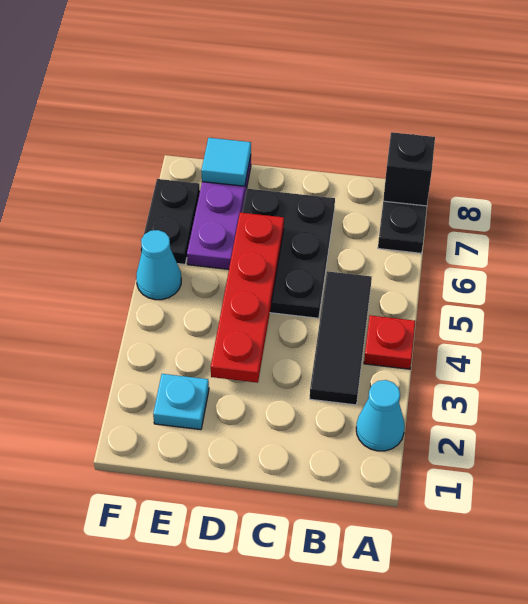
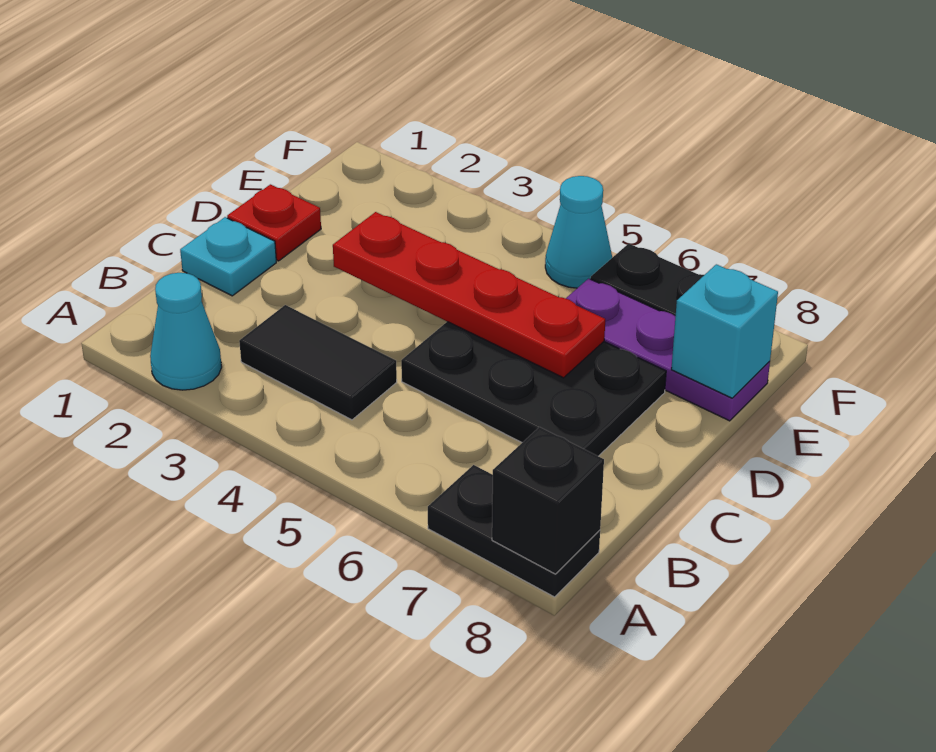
red plate A4 level 1 -> red plate D1 level 1
black tile B3:B5 level 1 -> black tile B3:B4 level 1
cyan plate E2 level 1 -> cyan plate C1 level 1
cyan tile E8 level 2 -> cyan brick E8 level 2

